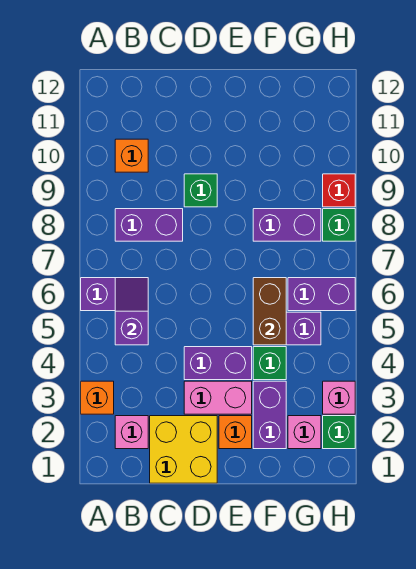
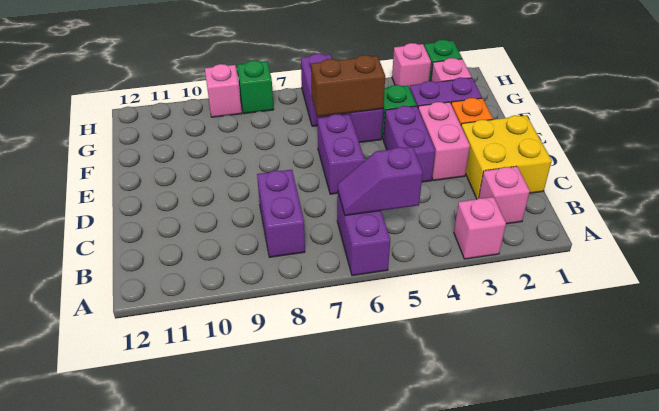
orange brick A3 level 1 -> pink brick A3 level 1
orange brick B10 level 1 -> none
green brick D9 level 1 -> none
purple brick F8:G8 level 1 -> purple brick D6:E6 level 1
red brick H9 level 1 -> pink brick H9 level 1

